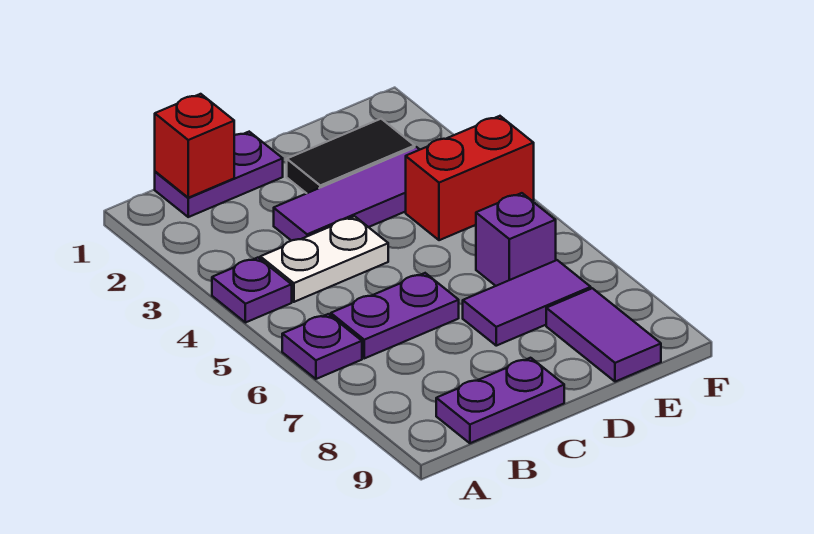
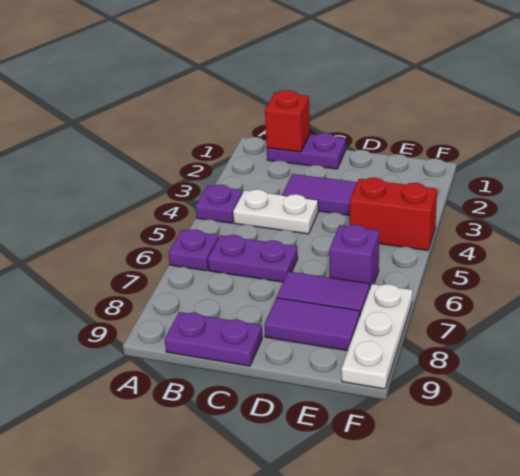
black tile D2:E2 level 1 -> none
purple tile E8:E9 level 1 -> purple tile D8:E8 level 1
none -> white plate F7:F9 level 1

